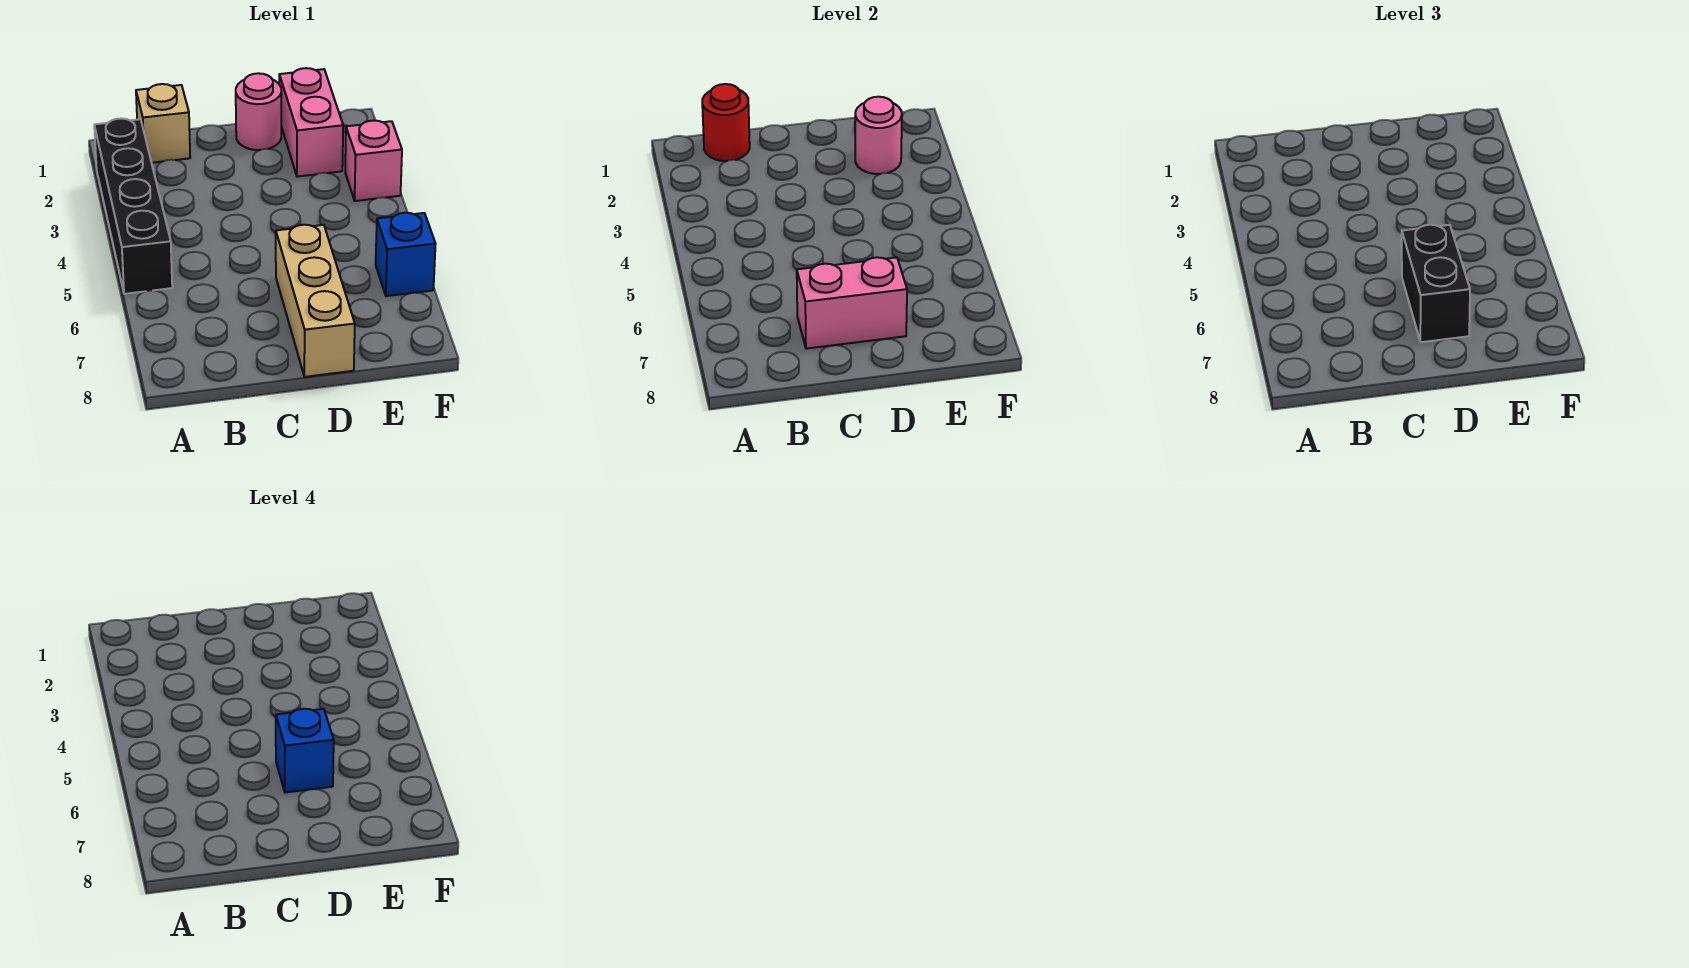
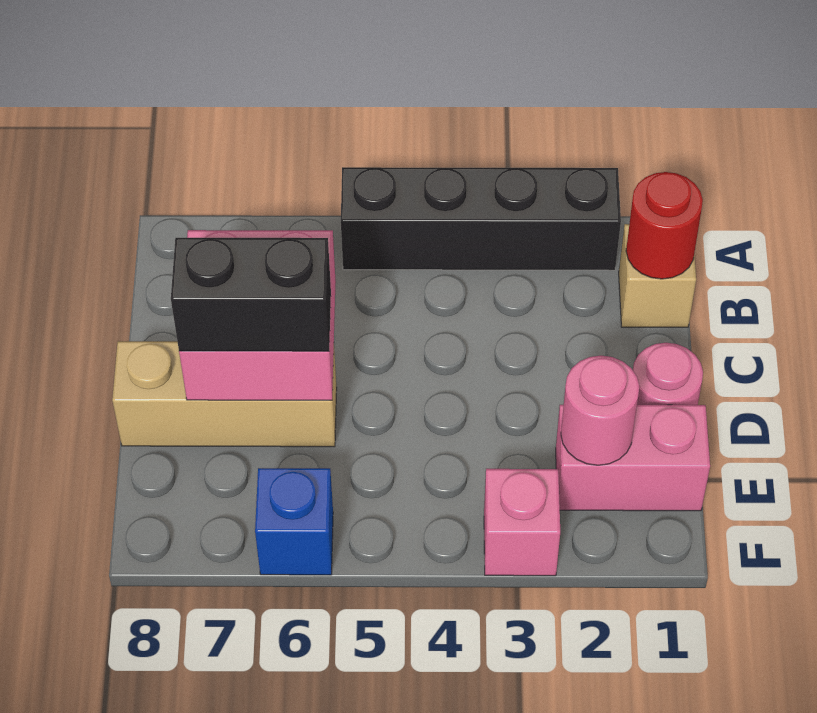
pink brick C7:D7 level 2 -> pink brick C6:D7 level 2
blue brick D6 level 4 -> none

